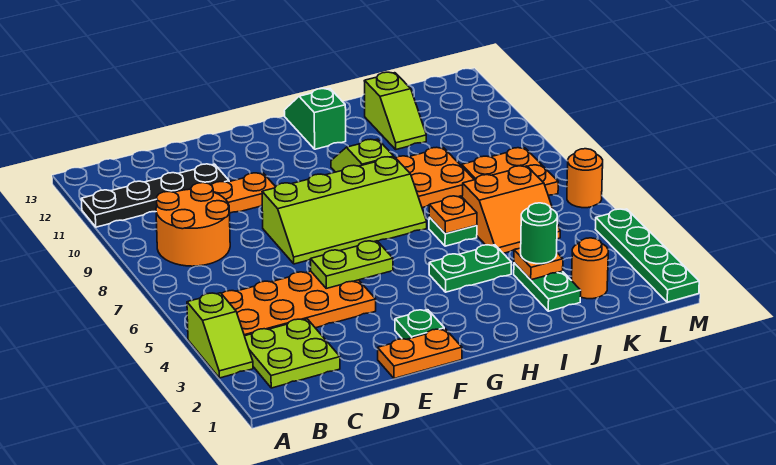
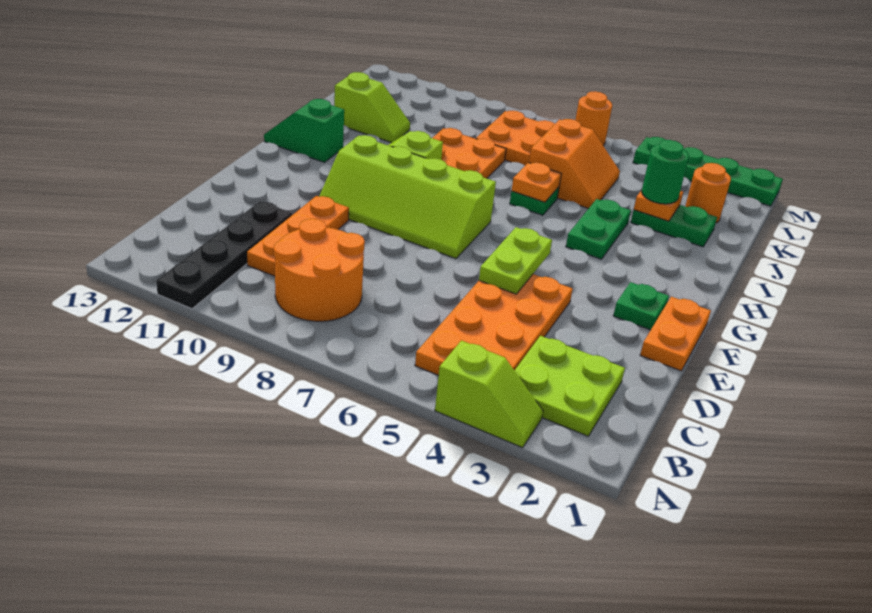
lime slope E7:H8 level 1 top 8 -> lime slope F7:G10 level 1 top G

